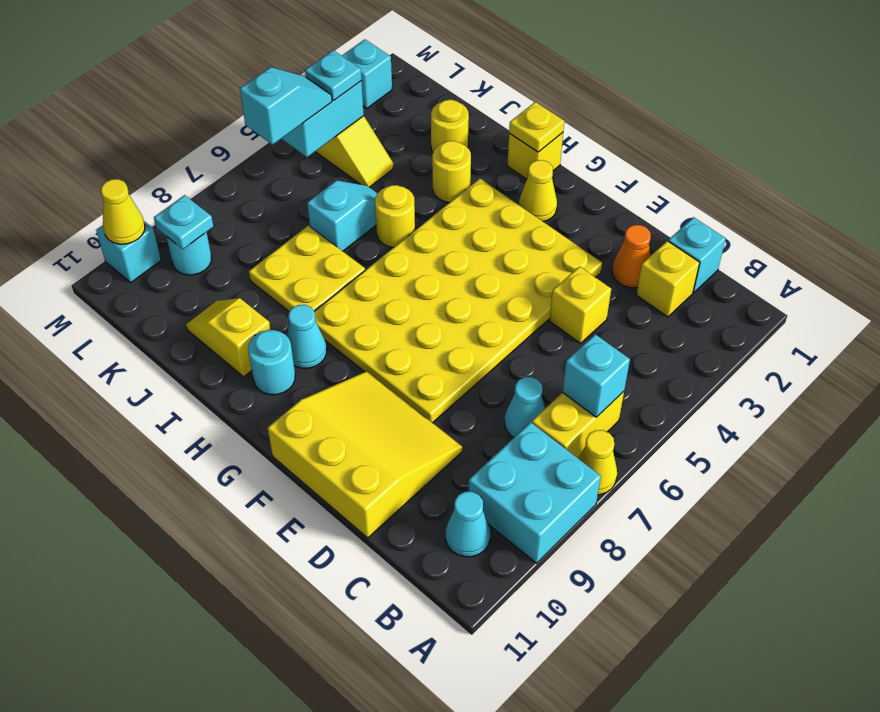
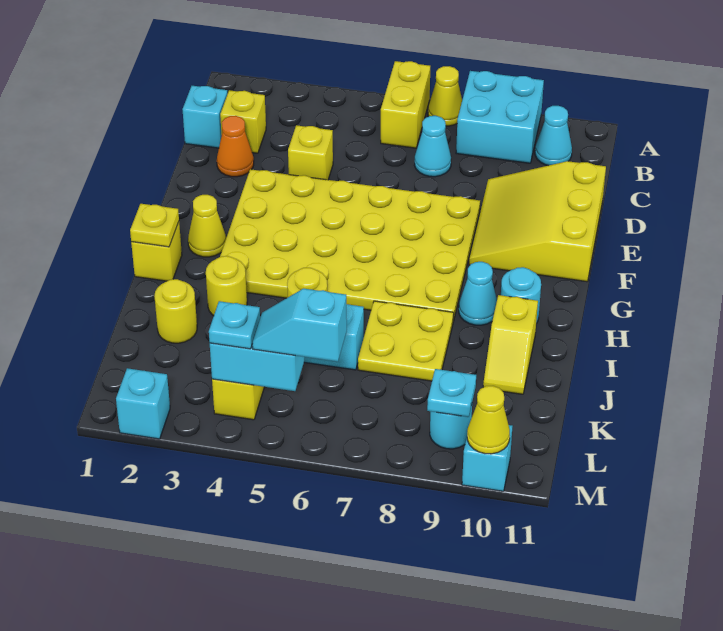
yellow brick B6:B7 level 1 -> yellow brick A6:B6 level 1
cyan brick B6 level 2 -> none

